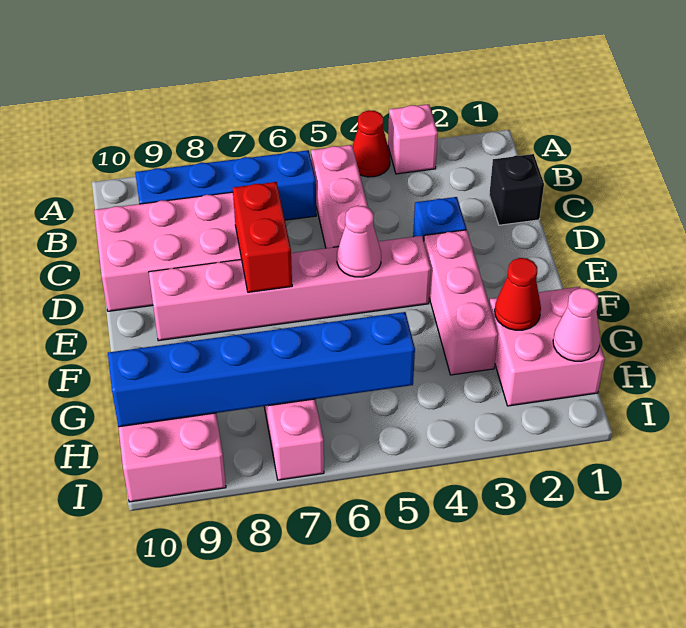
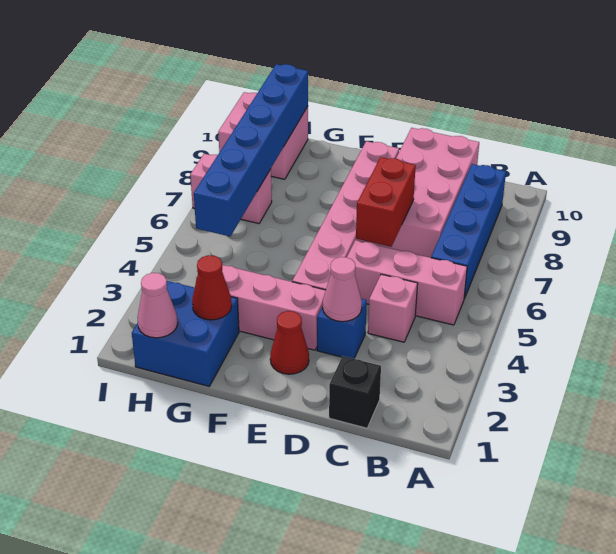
pink brick A3 level 1 -> pink brick C4 level 1
red cone A4 level 1 -> red cone E2 level 1
red brick D7:E7 level 2 -> red brick D6:D7 level 2
pink cone E5 level 2 -> pink cone D3 level 2
pink brick G1:H2 level 1 -> blue brick G1:H2 level 1

